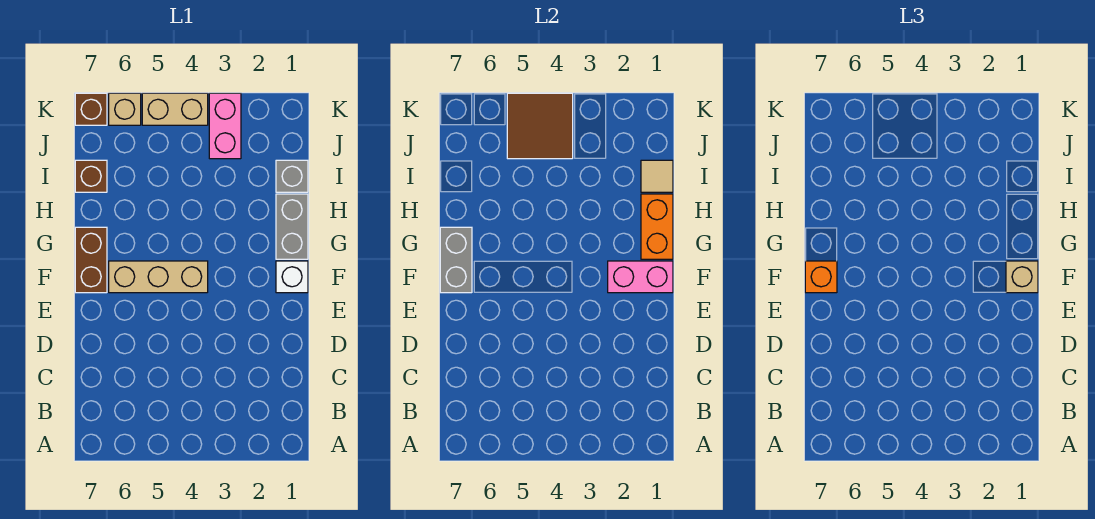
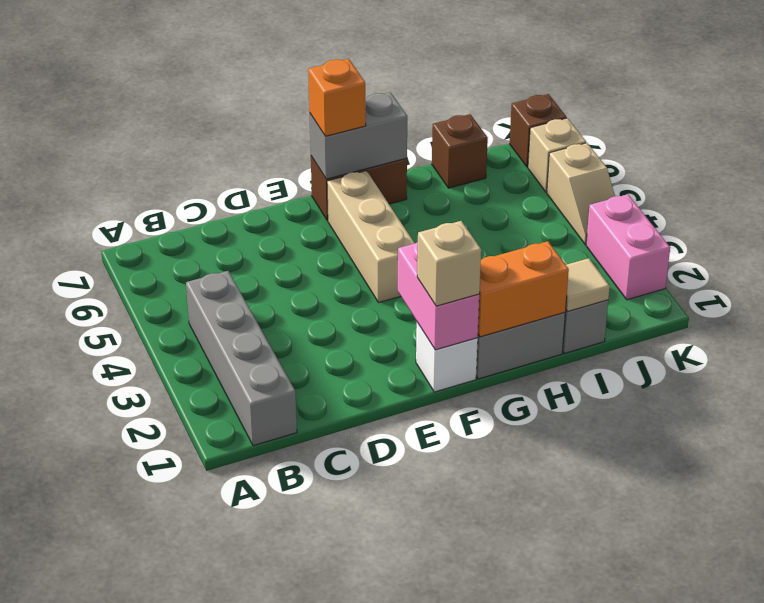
none -> grey brick B1:B4 level 1
pink brick J3:K3 level 1 -> pink brick K2:K3 level 1
brown tile J4:K5 level 2 -> none
tan brick K4:K5 level 1 -> tan slope K4:K5 level 1 top 5

